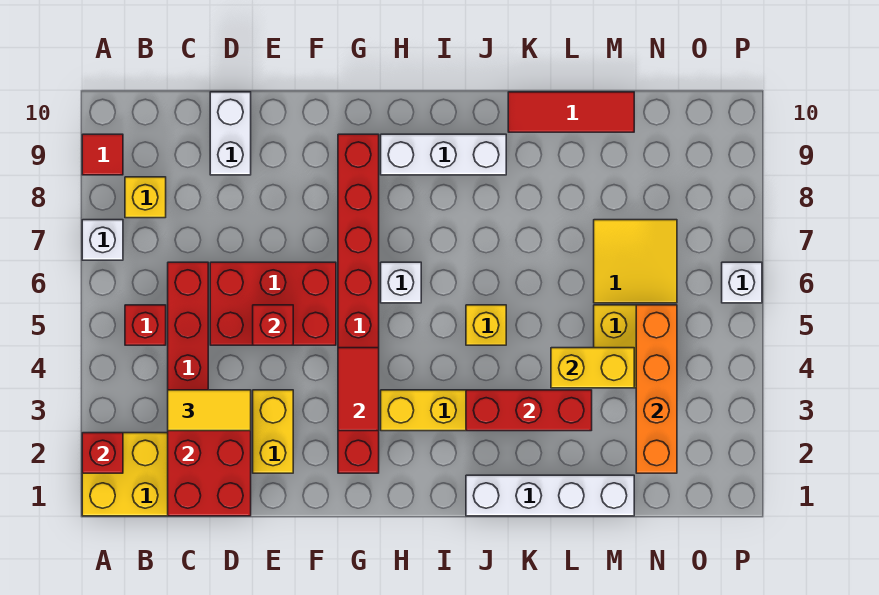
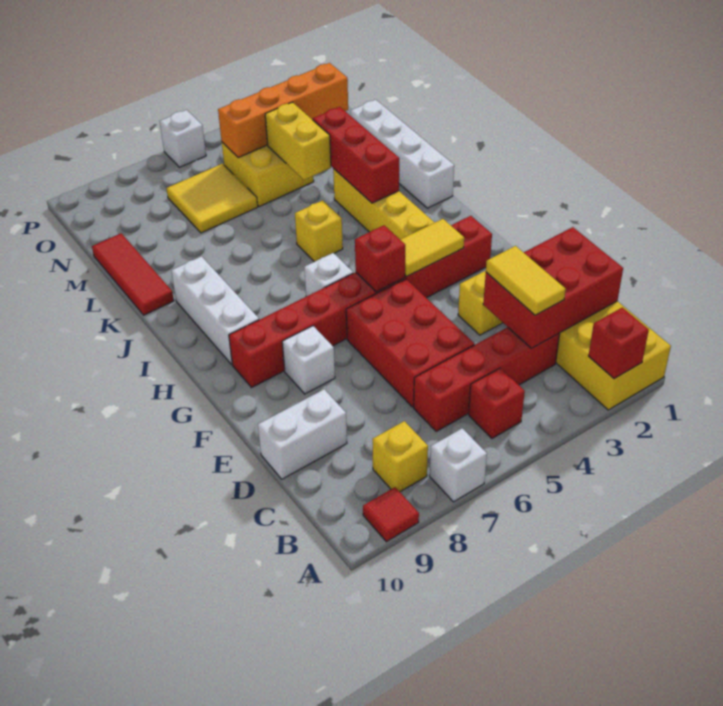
red brick E5 level 2 -> red brick G5 level 2
none -> white brick F8 level 1
red tile G3:G4 level 2 -> yellow tile G3:G4 level 2

